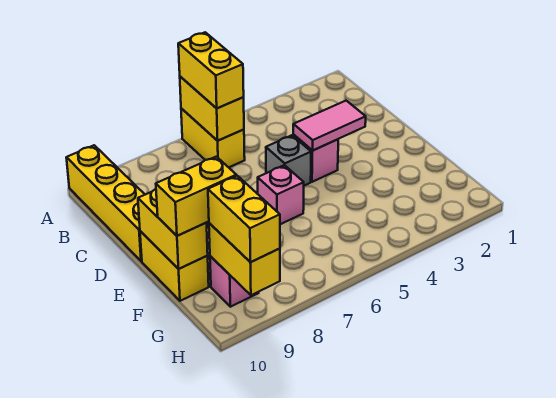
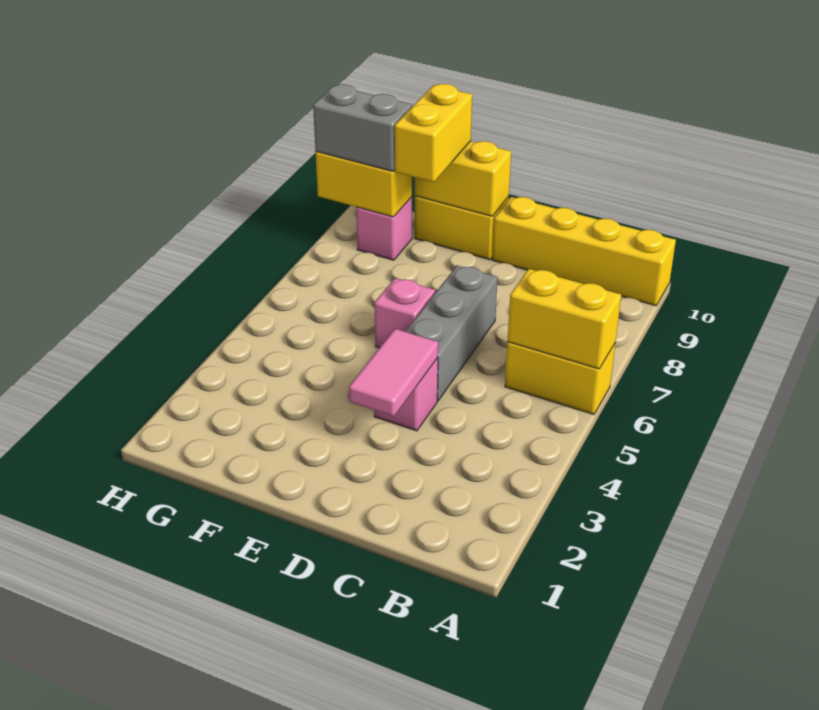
yellow brick A6:B6 level 3 -> none
grey brick D5 level 1 -> grey brick D5:D7 level 1
yellow brick G9:H9 level 3 -> grey brick G9:H9 level 3

